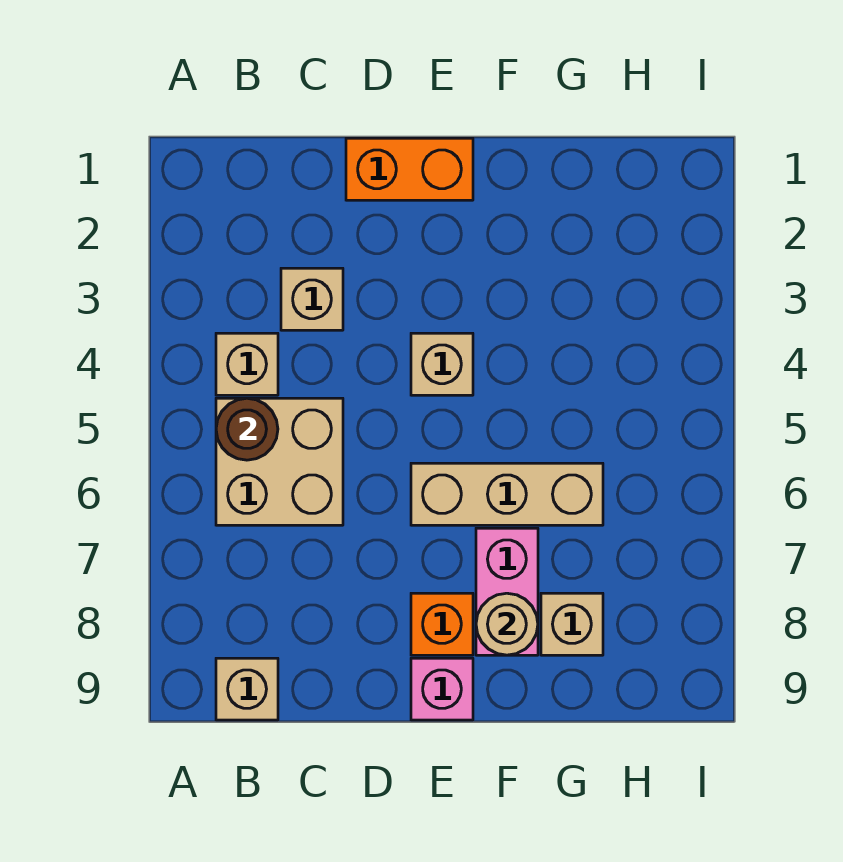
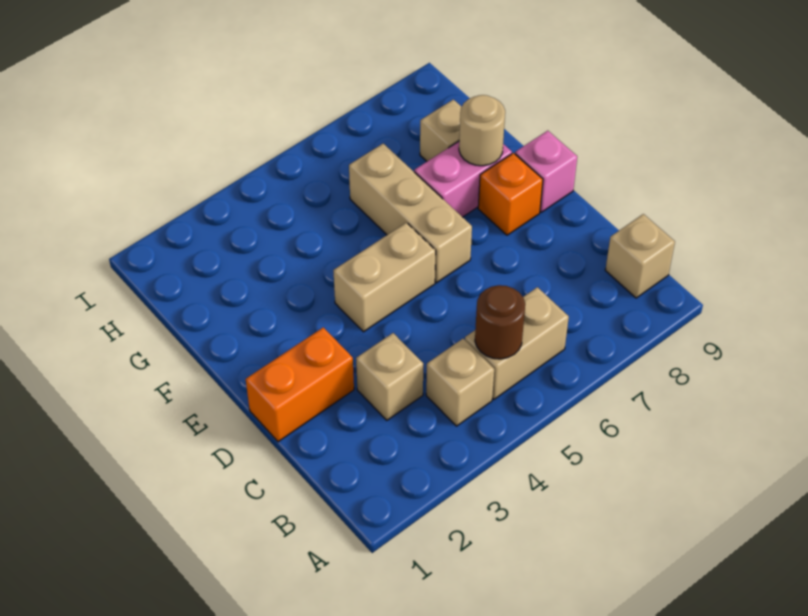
tan brick B5:C6 level 1 -> tan brick B5:B6 level 1
orange brick D1:E1 level 1 -> orange brick D1:D2 level 1
tan brick E4 level 1 -> tan brick E4:E5 level 1

